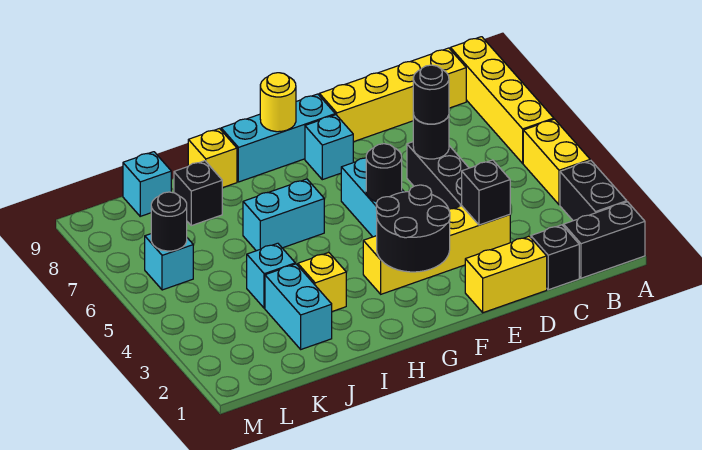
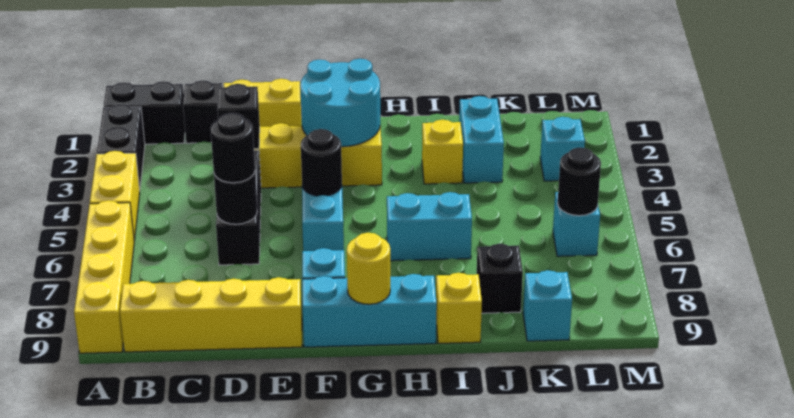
black round brick F2:G3 level 2 -> cyan round brick F2:G3 level 2
cyan brick J4 level 1 -> cyan brick L3 level 1

